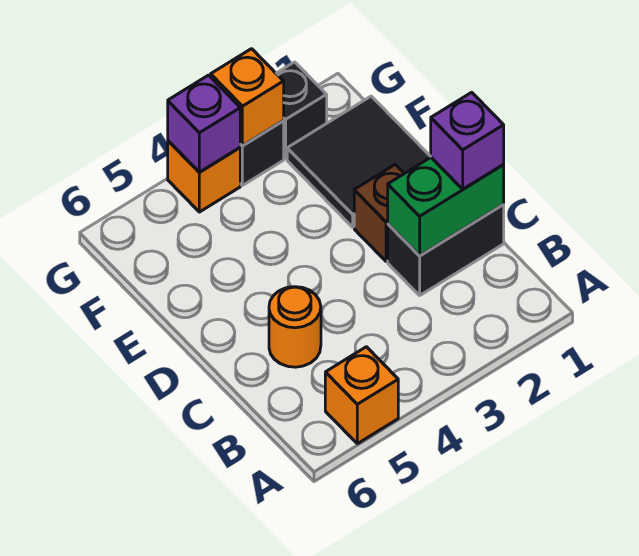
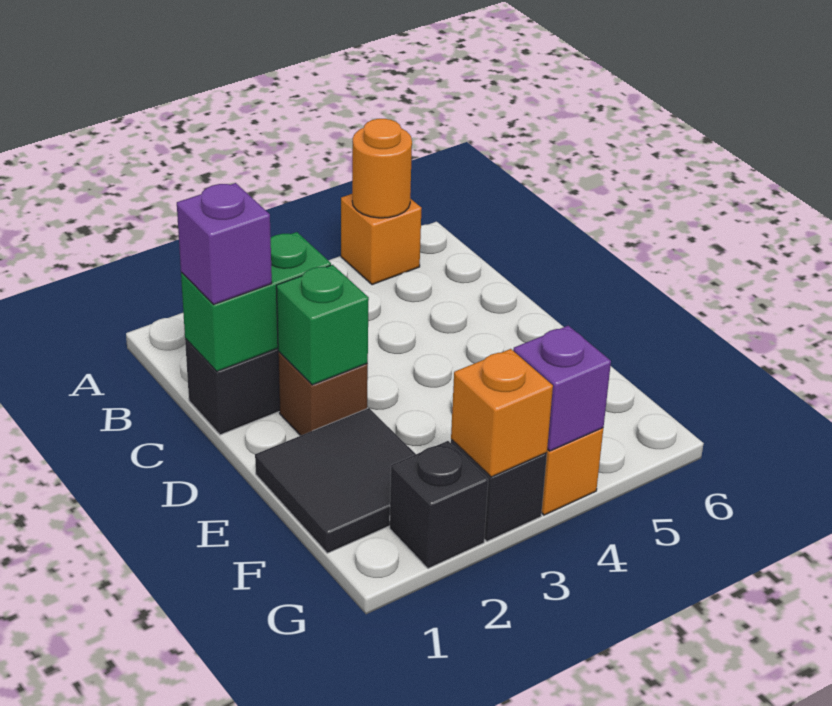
orange round brick C5 level 1 -> orange round brick A5 level 2
none -> green brick D2 level 2

